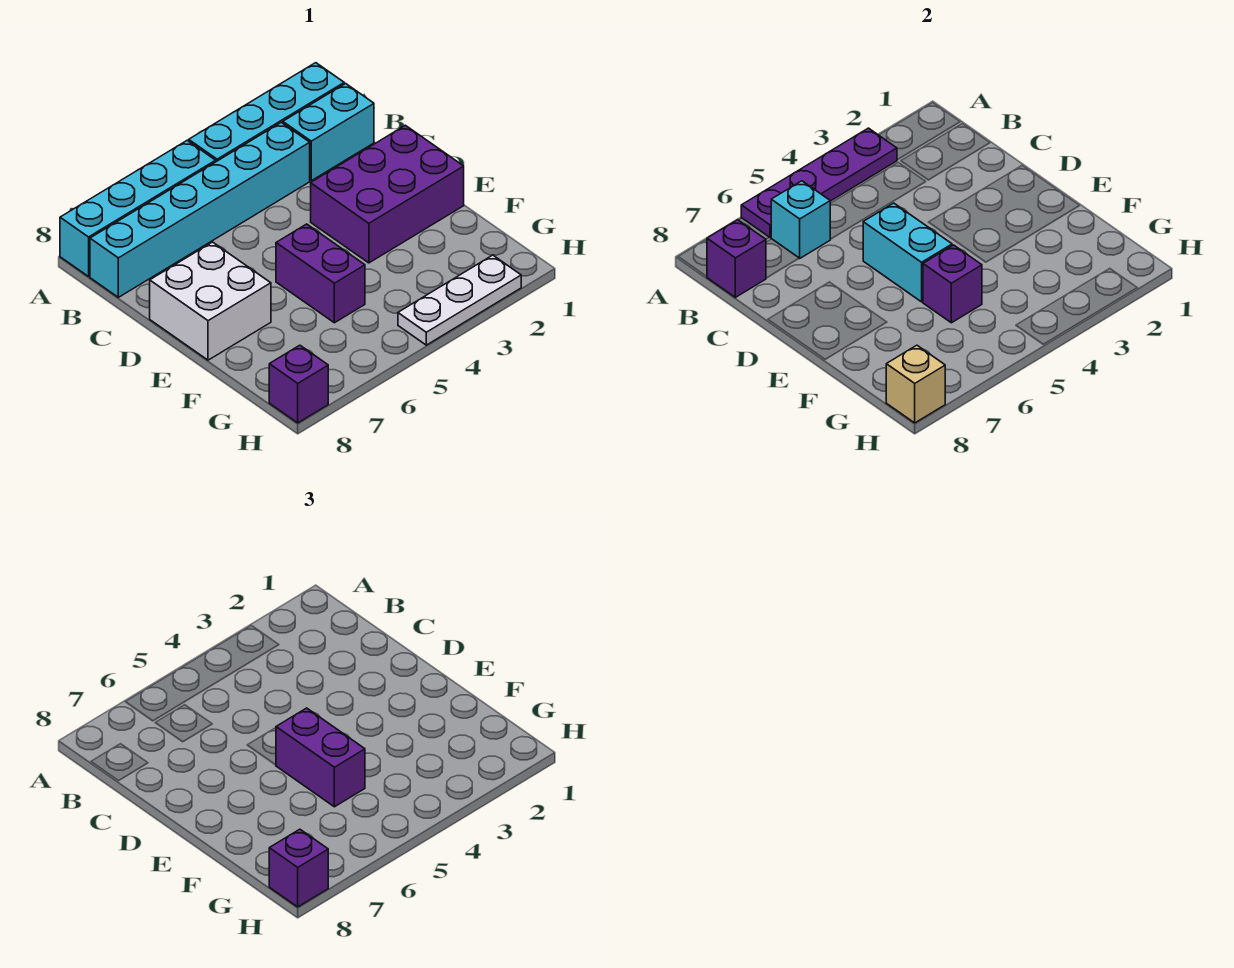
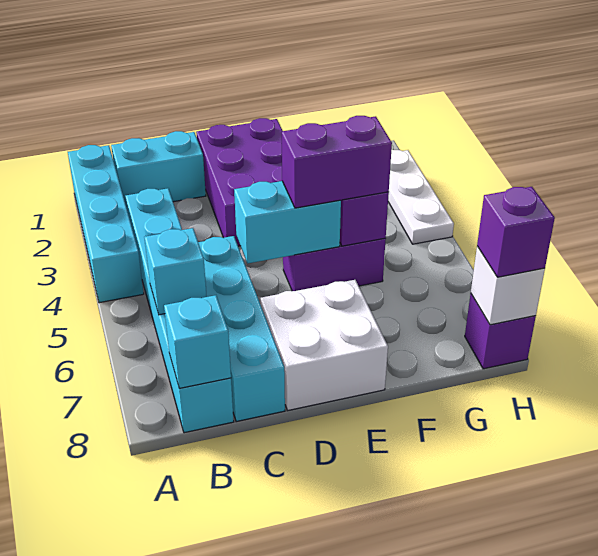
purple plate A3:A6 level 2 -> none
cyan brick A5:A8 level 1 -> cyan brick C5:C8 level 1
cyan brick B1:B2 level 1 -> cyan brick B1:C1 level 1
purple brick B8 level 2 -> cyan brick B8 level 2
tan brick H8 level 2 -> white brick H8 level 2

